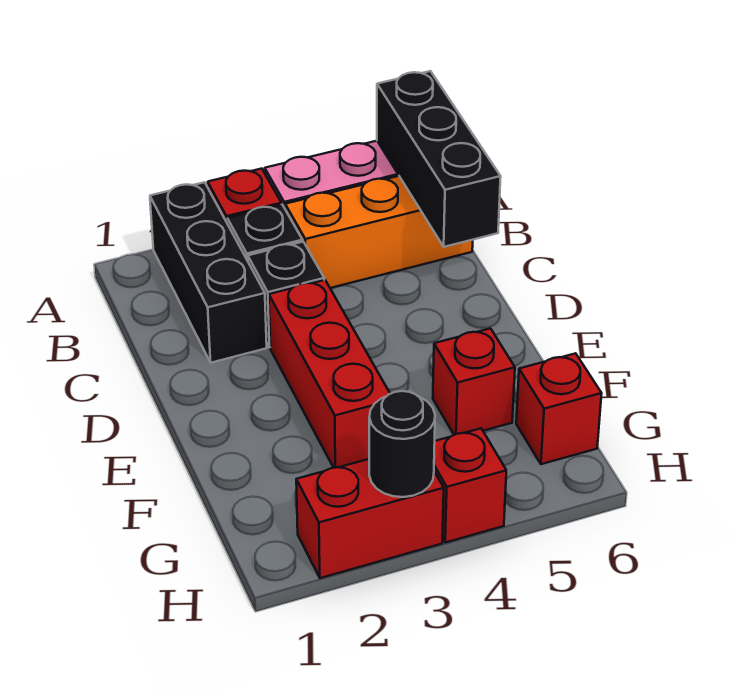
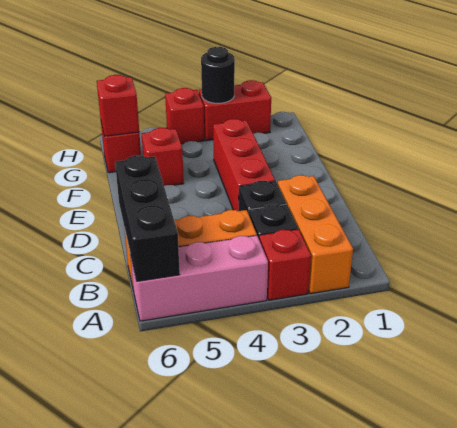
black brick A2:C2 level 1 -> orange brick A2:C2 level 1
none -> red brick G6 level 2

